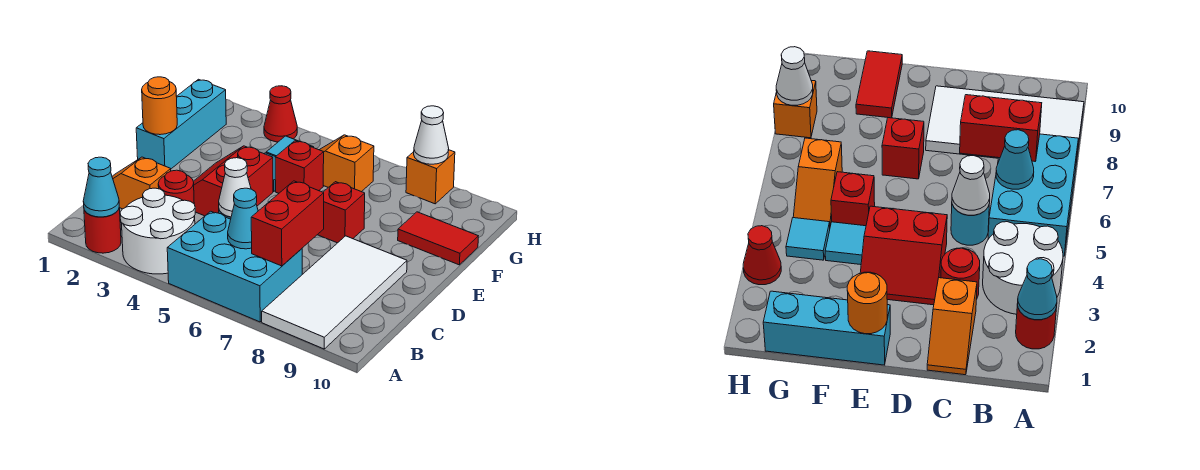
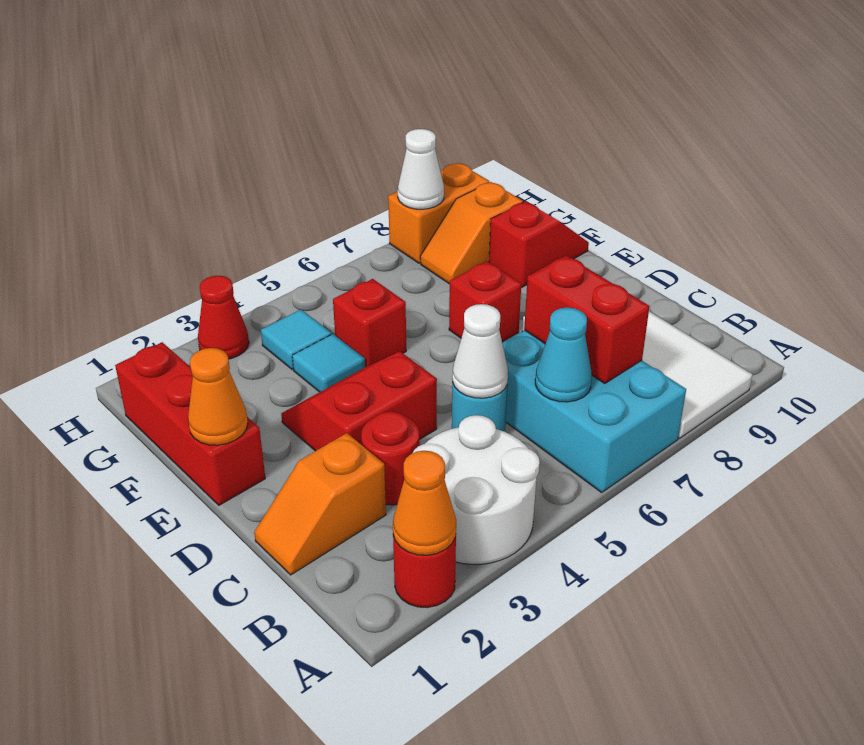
cyan cone A2 level 2 -> orange cone A2 level 2
cyan brick A5:B7 level 1 -> cyan brick A6:C7 level 1
red slope D3:E4 level 1 top 4 -> red slope D3:E4 level 1 top D
cyan brick E1:G1 level 1 -> red brick E1:G1 level 1
orange round brick E1 level 2 -> orange cone E1 level 2
red tile F9:F10 level 1 -> red slope F9:F10 level 1 top 9
orange slope G5:G6 level 1 top 6 -> orange slope G8:G9 level 1 top 9
orange brick H8 level 1 -> orange brick H8:H9 level 1

